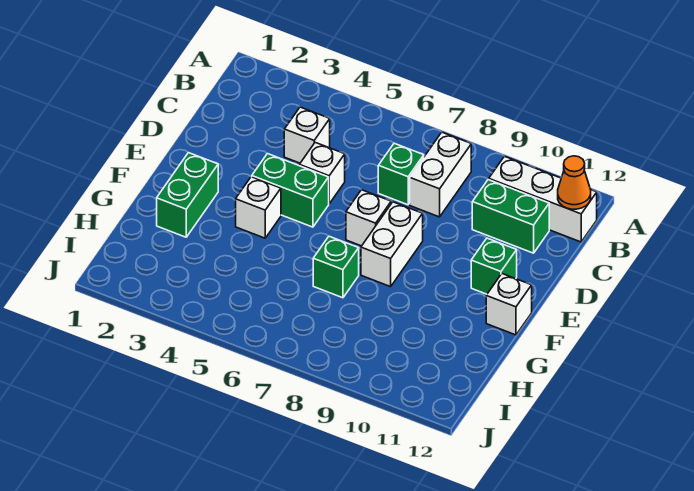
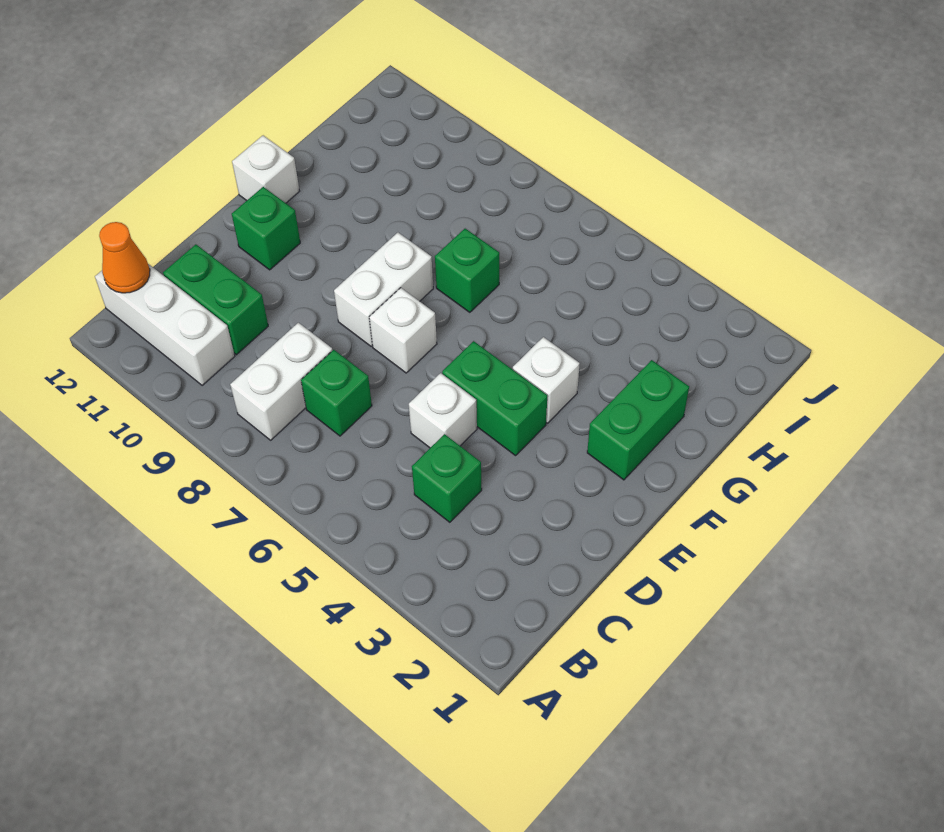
white brick C4 level 1 -> green brick C4 level 1

